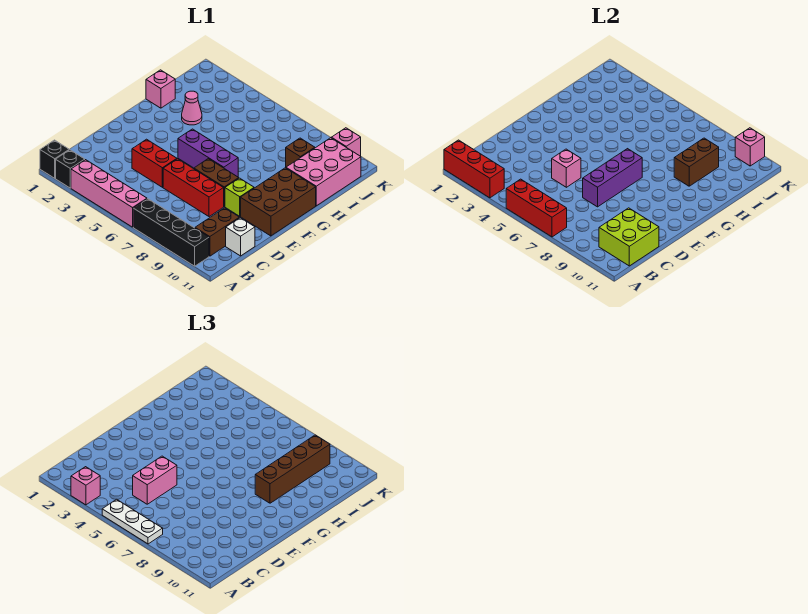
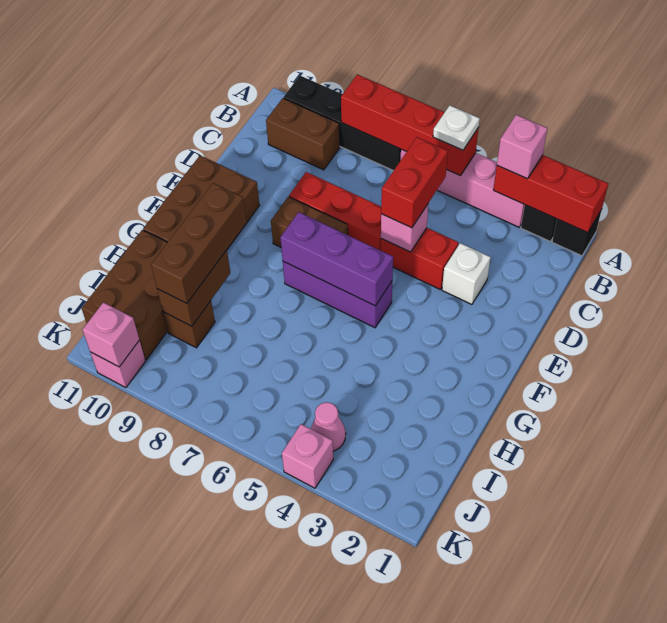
red brick A5:A7 level 2 -> red brick A5:A8 level 2
white plate A5:A7 level 3 -> white plate A5 level 3
brown brick B10:C10 level 1 -> brown brick B9:B10 level 1
lime brick B10:C11 level 2 -> none
pink brick C5:D5 level 3 -> red brick C5:D5 level 3
white brick C11 level 1 -> white brick D3 level 1
purple brick D7:F7 level 2 -> purple brick F5:F7 level 2
lime brick E9 level 1 -> none
brown brick G9:J9 level 3 -> brown brick G9:I9 level 3
pink brick H1 level 1 -> pink brick K4 level 1
pink cone H3 level 1 -> pink cone J4 level 1
pink brick H10:J11 level 1 -> brown brick H10:J11 level 1

